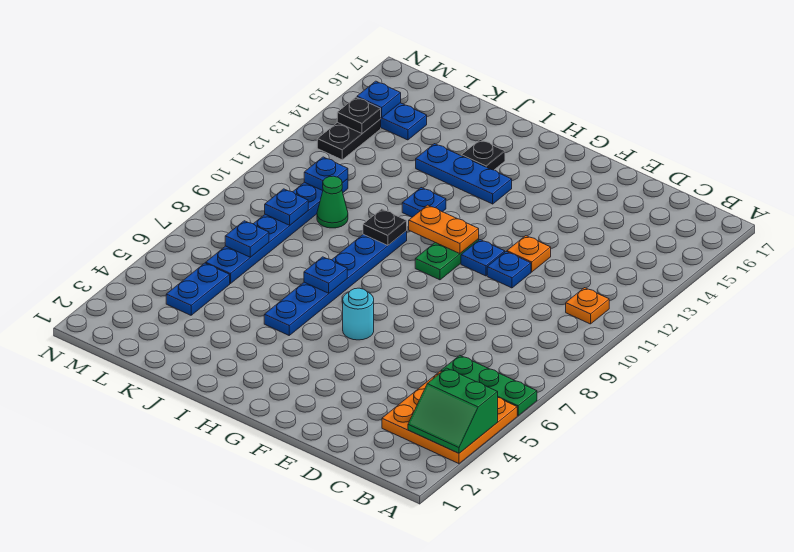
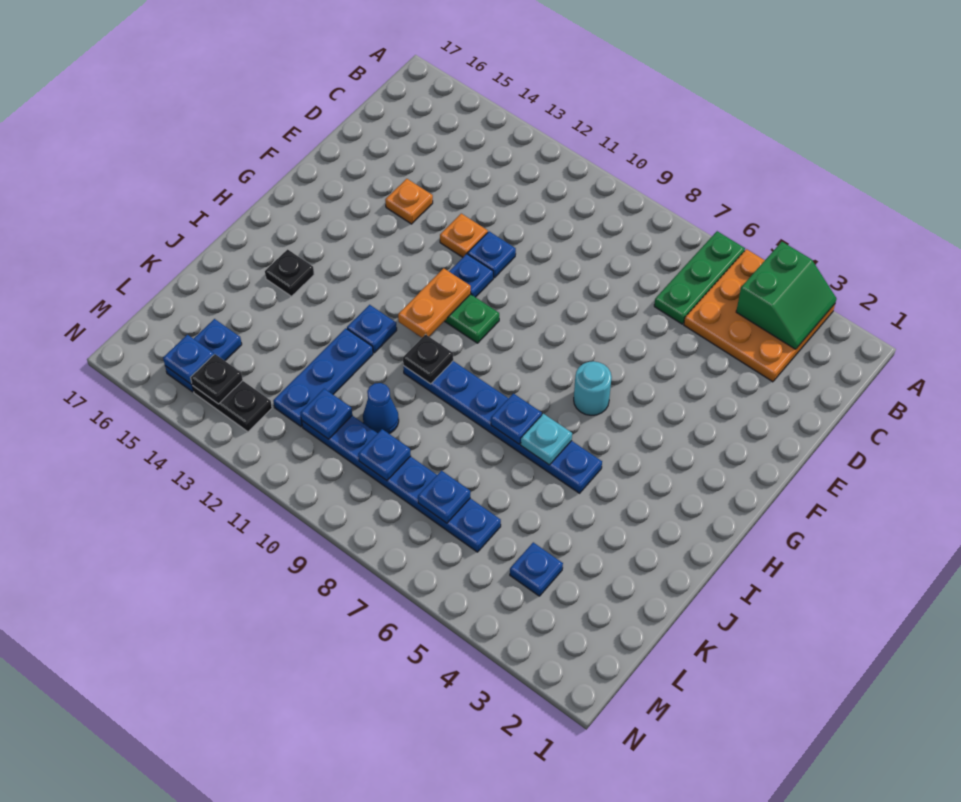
orange plate B11 level 1 -> orange plate E14 level 1
blue plate H14:J14 level 1 -> blue plate J12:L12 level 1
none -> cyan plate I6 level 2
green cone K10 level 1 -> blue cone K10 level 1
blue plate L4:L5 level 1 -> blue plate L4 level 1

